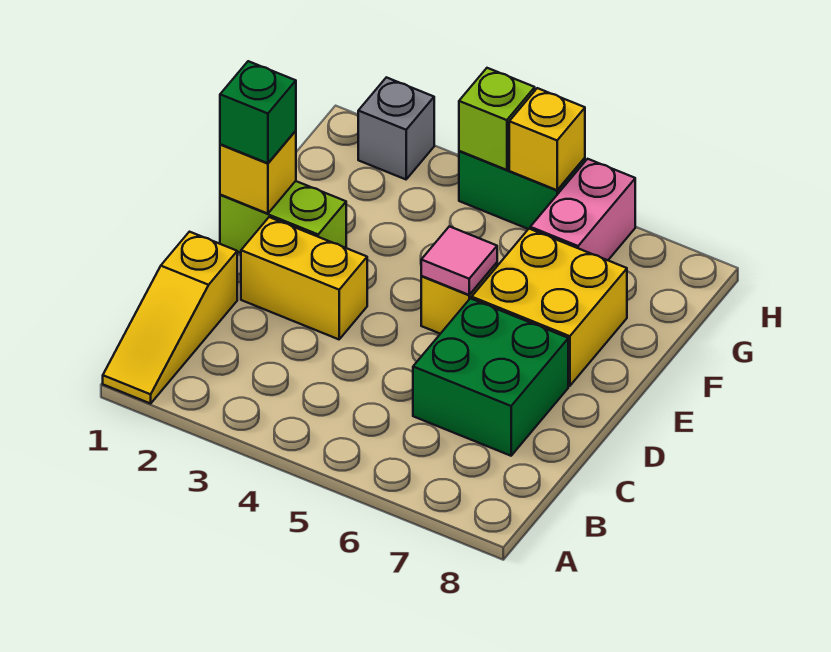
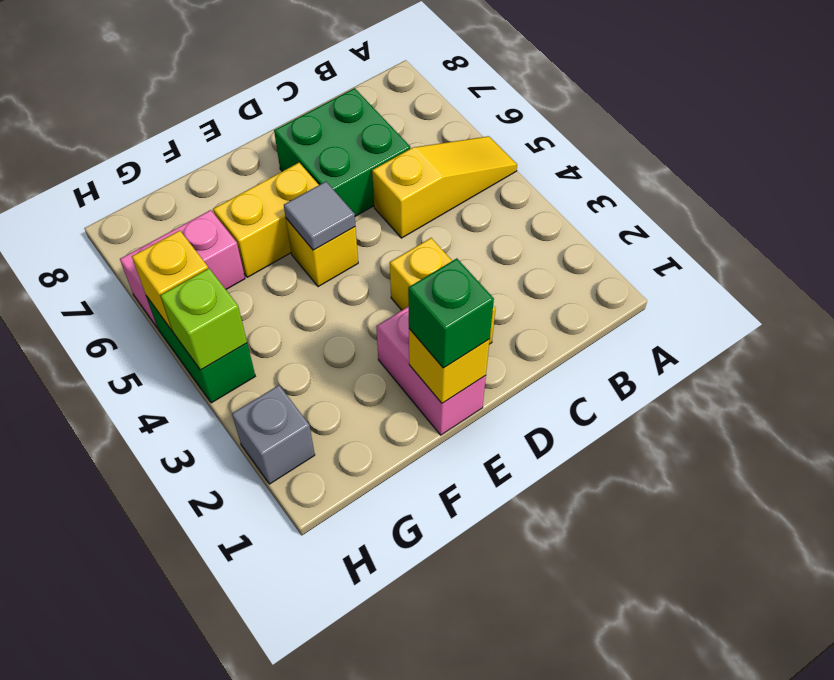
yellow slope A1:C1 level 1 top C -> yellow slope A5:C5 level 1 top C
lime brick E1:E2 level 1 -> pink brick E1:E2 level 1
pink tile E5 level 2 -> grey tile E5 level 2
yellow brick E6:F7 level 1 -> yellow brick E6:F6 level 1

